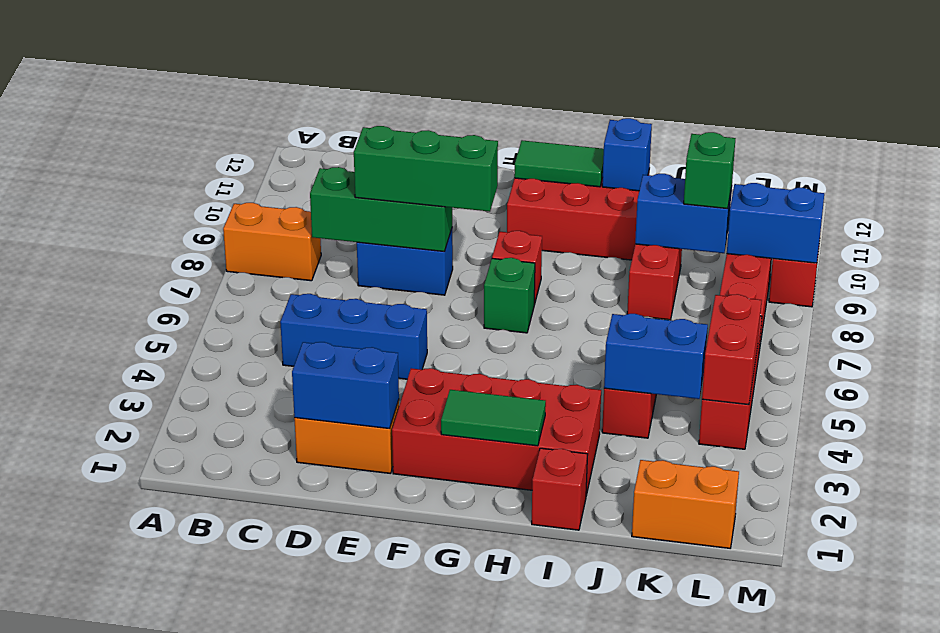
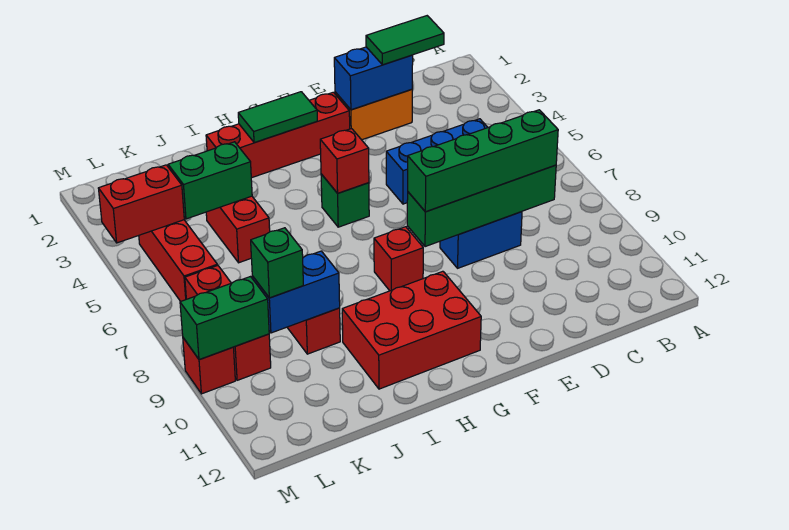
orange brick A8:B8 level 1 -> none
green brick C8:E8 level 2 -> green brick C8:F8 level 2
green brick D8:F8 level 3 -> green brick C8:F8 level 3
red brick F2:I3 level 1 -> red brick F2:I2 level 1
green brick G7 level 1 -> green brick G5 level 1
green tile G11:H11 level 2 -> green tile C2:D2 level 3
red brick I1 level 1 -> red brick G5 level 2
blue brick I11 level 2 -> none
blue brick J4:K4 level 2 -> green brick J4:K4 level 2
orange brick K1:L1 level 1 -> none
red brick L4:L5 level 2 -> red brick L4:M4 level 2
blue brick L9:M9 level 2 -> green brick L9:M9 level 2

